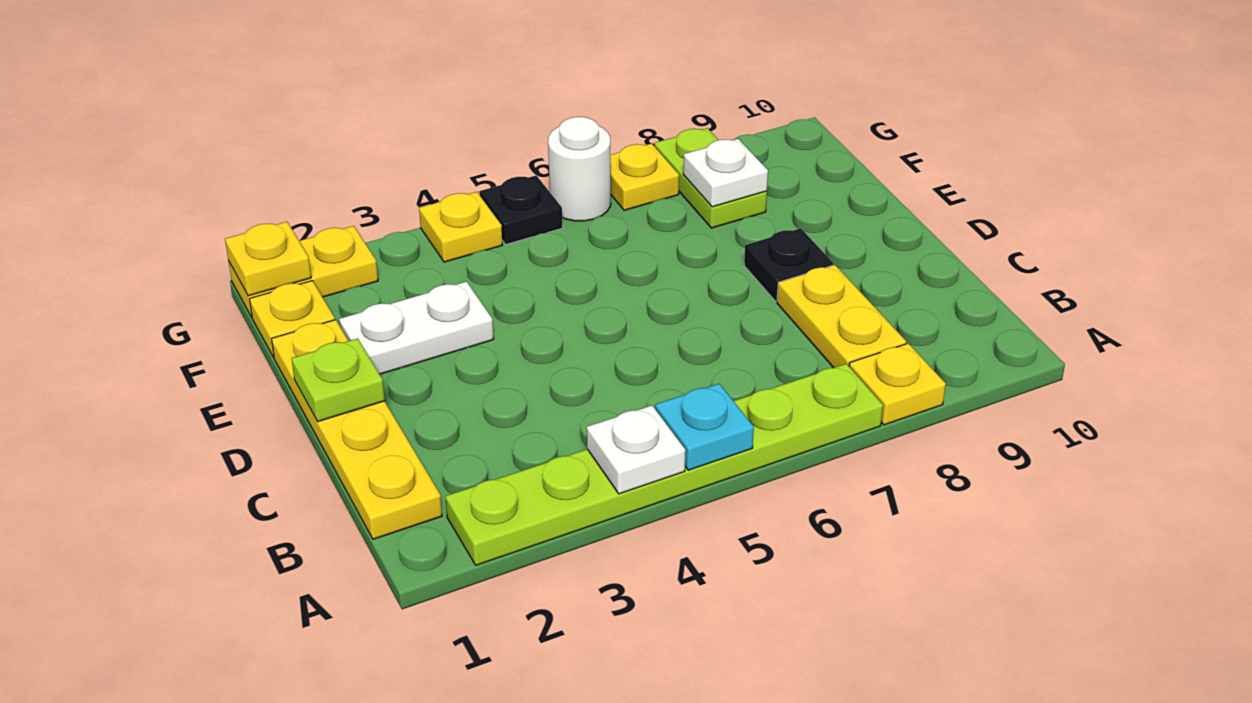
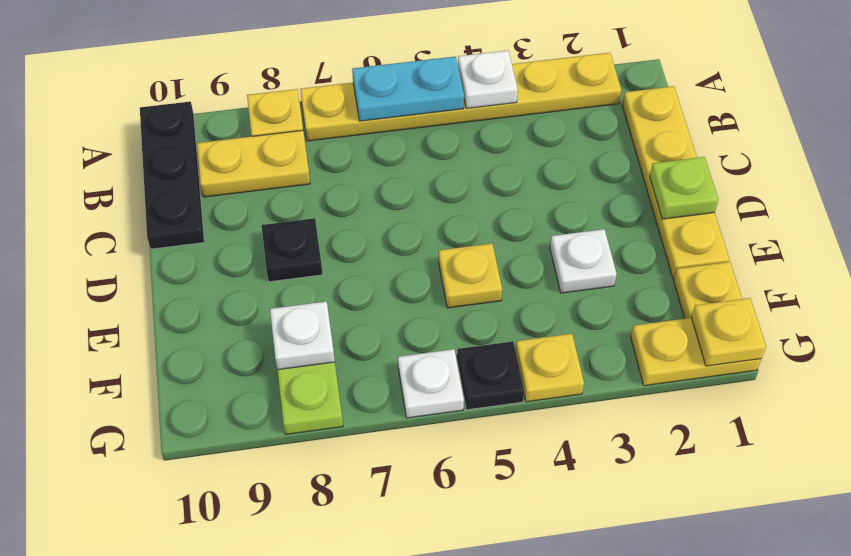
lime plate A2:A7 level 1 -> yellow plate A2:A7 level 1
cyan plate A5 level 2 -> cyan plate A5:A6 level 2
none -> black plate A10:C10 level 1
yellow plate B8:C8 level 1 -> yellow plate B8:B9 level 1
white plate E2:E3 level 1 -> white plate E3 level 1
white round brick G6 level 1 -> white plate G6 level 1
yellow plate G7 level 1 -> yellow plate E5 level 1

